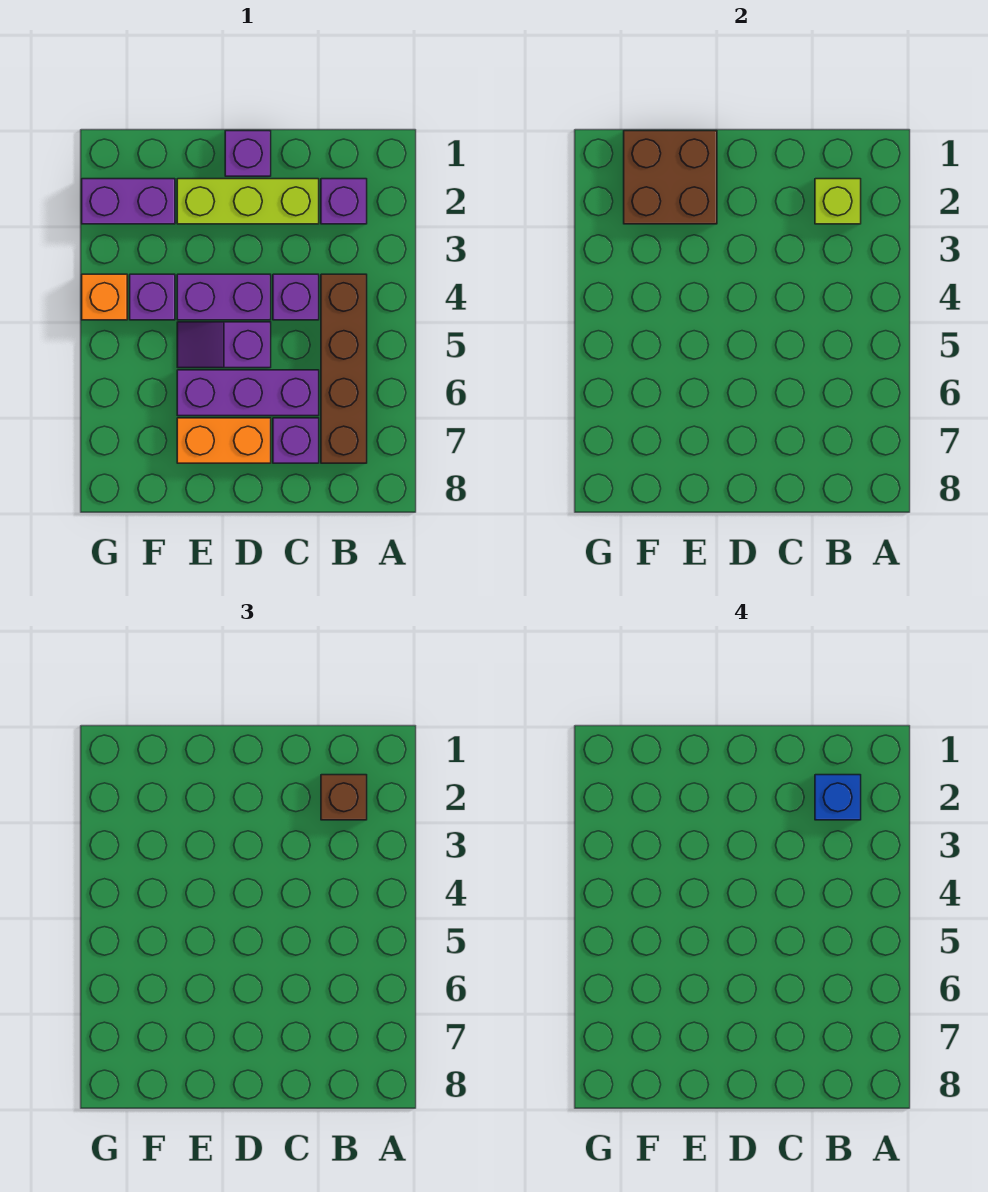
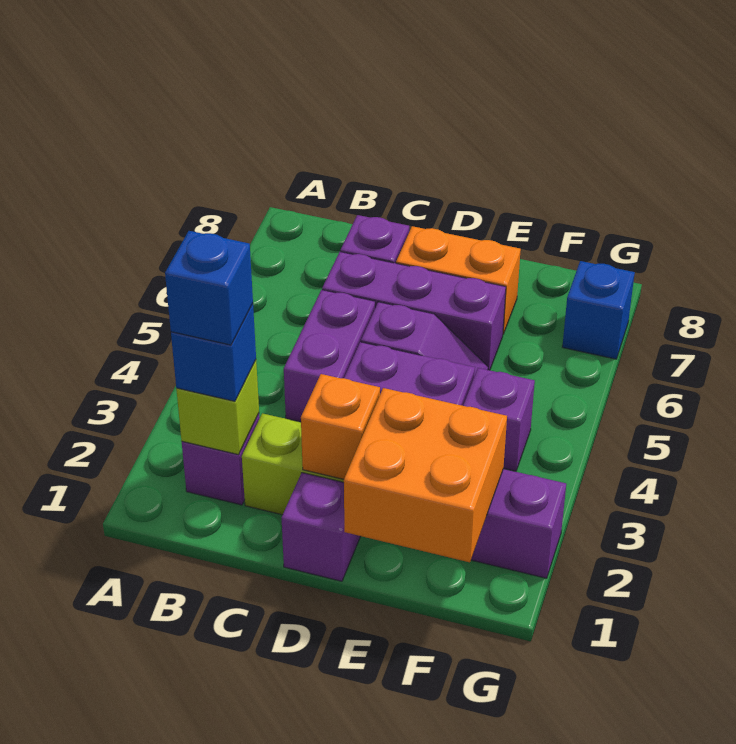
brown brick B2 level 3 -> blue brick B2 level 3
brown brick B4:B7 level 1 -> none
purple brick C4 level 1 -> purple brick C4:C5 level 1
brown brick E1:F2 level 2 -> orange brick E1:F2 level 2
orange brick G4 level 1 -> orange brick D2 level 2
none -> blue brick G7 level 1

